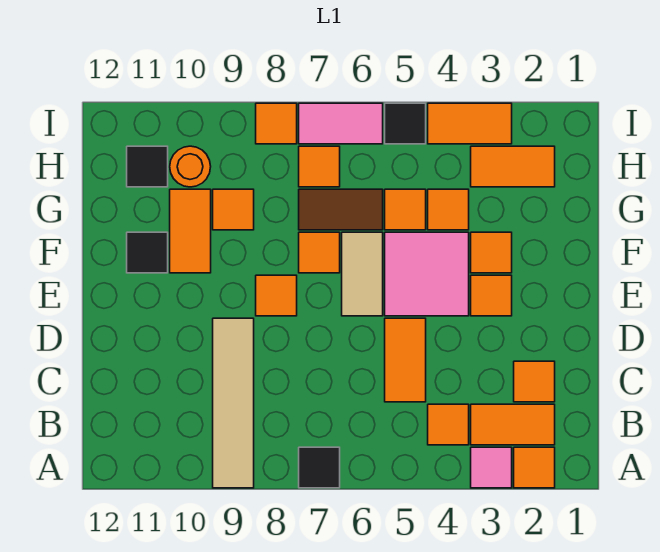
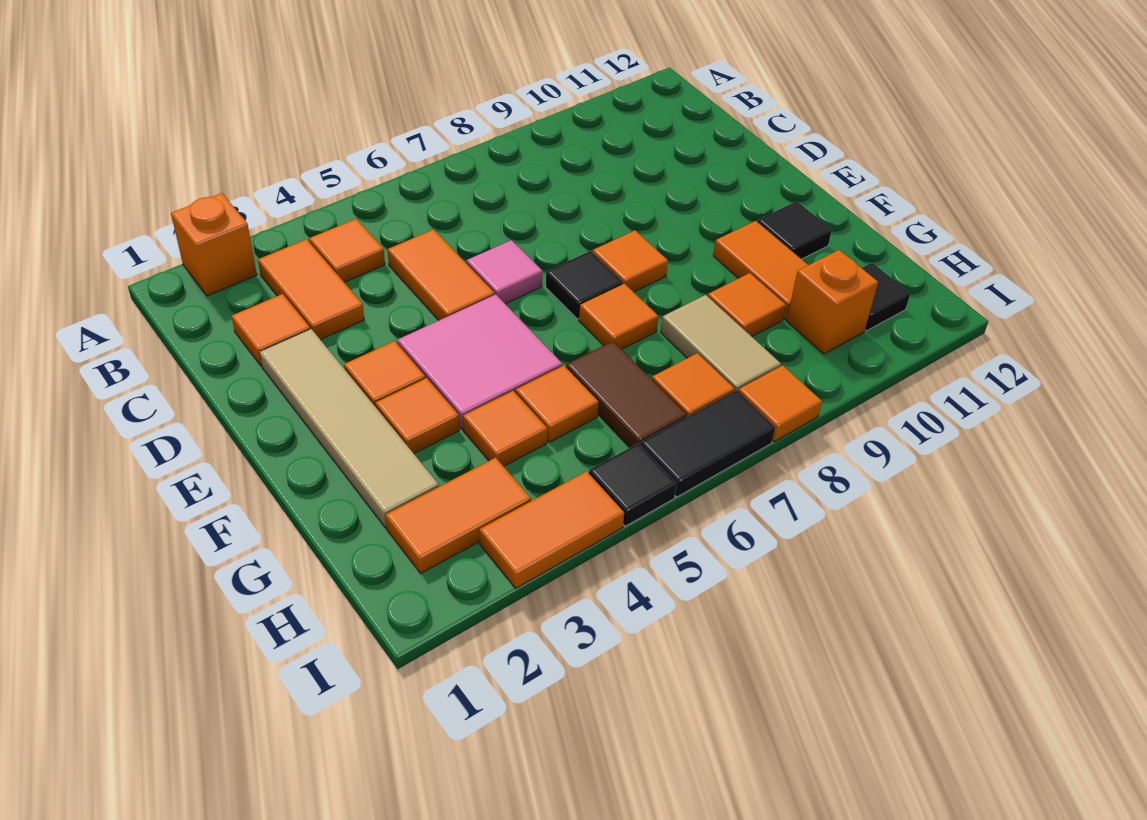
orange tile A2 level 1 -> orange brick A2 level 1
pink tile A3 level 1 -> pink tile D6 level 1
black tile A7 level 1 -> black tile E7 level 1
tan tile A9:D9 level 1 -> tan tile D2:G2 level 1
orange tile B2:B3 level 1 -> orange tile B3:C3 level 1
tan tile E6:F6 level 1 -> tan tile G8:H8 level 1
brown tile G6:G7 level 1 -> brown tile G6:H6 level 1
orange round brick H10 level 1 -> orange brick H10 level 1
pink tile I6:I7 level 1 -> black tile I6:I7 level 1

